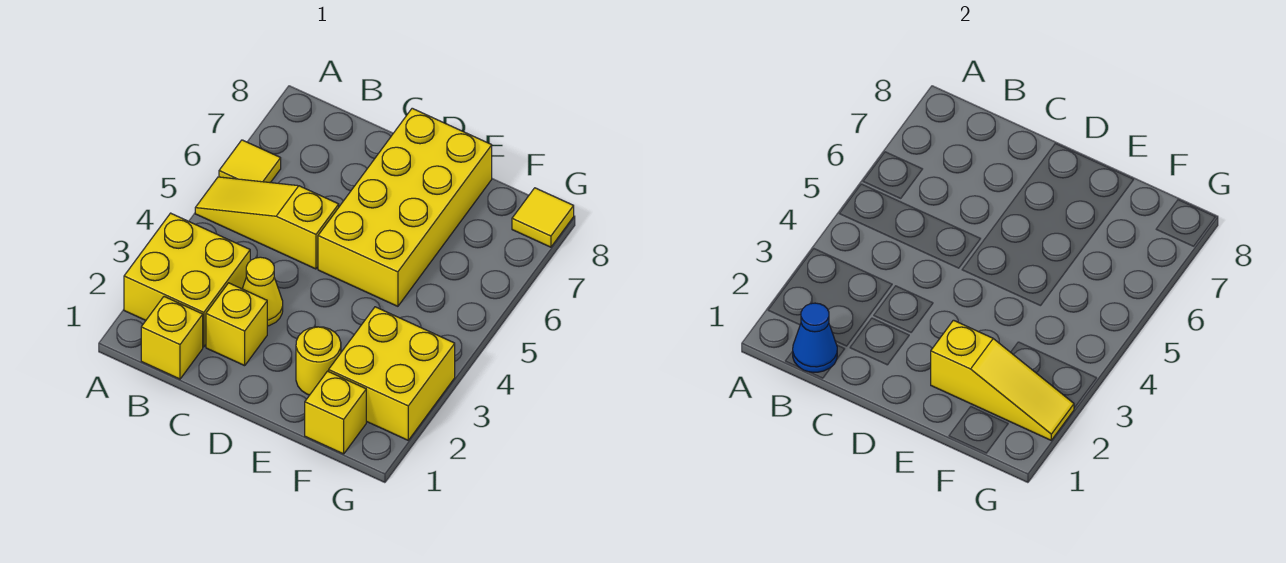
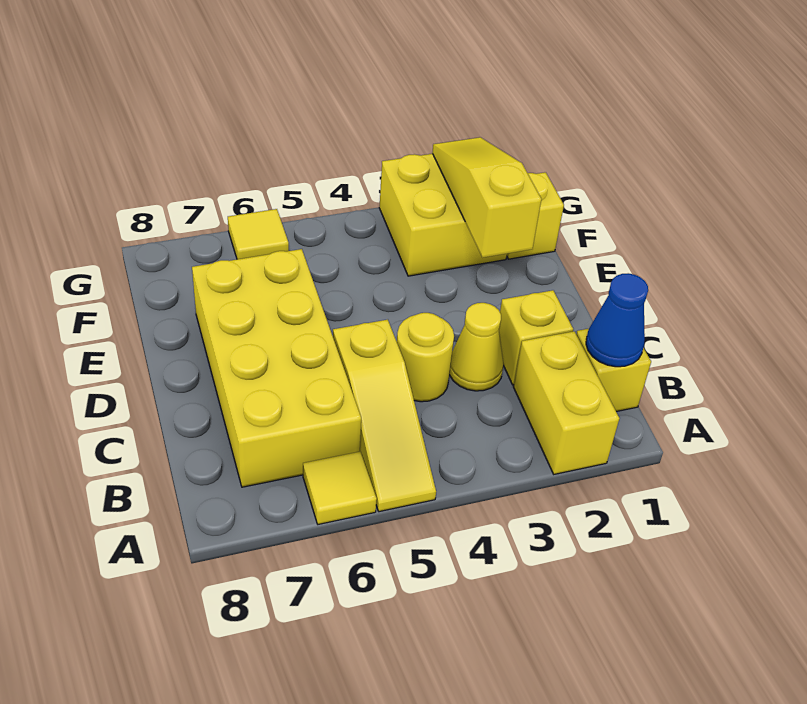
yellow brick A2:B3 level 1 -> yellow brick A2:B2 level 1
yellow brick D5:E8 level 1 -> yellow brick B6:E7 level 1
yellow round brick E2 level 1 -> yellow round brick C4 level 1
yellow tile G8 level 1 -> yellow tile G6 level 1

